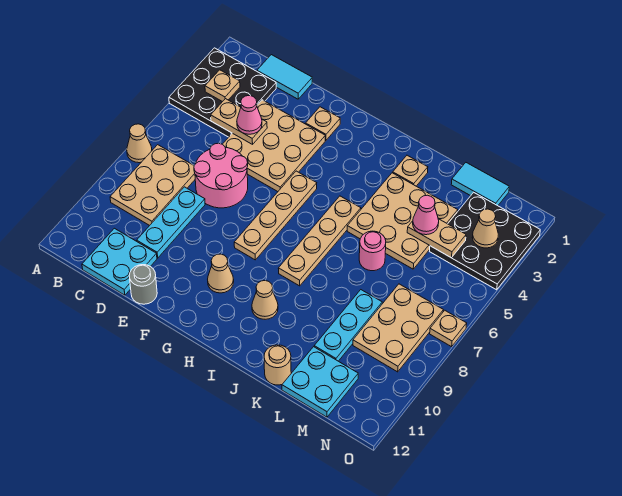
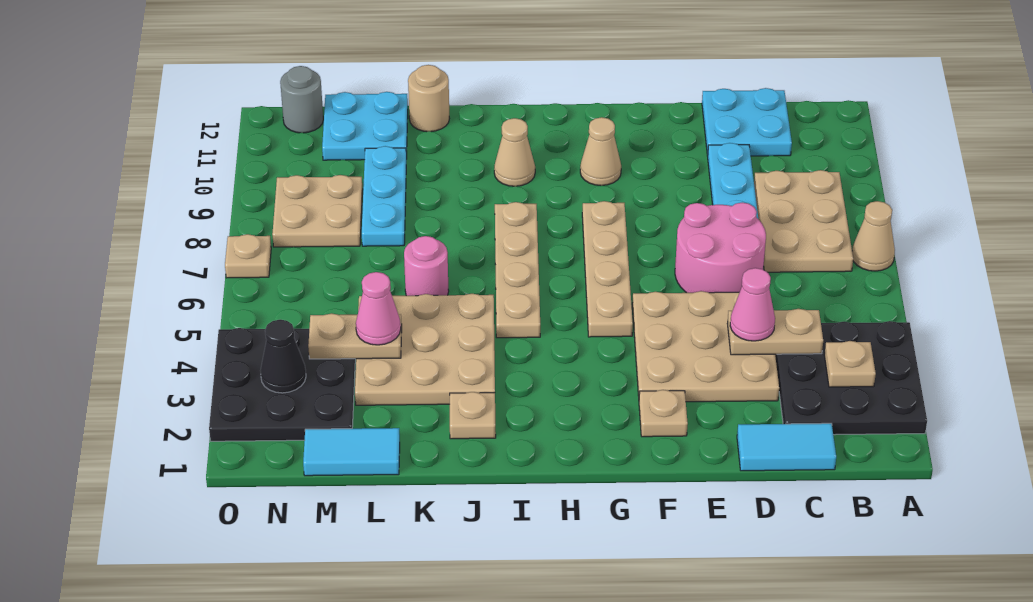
grey round brick E12 level 1 -> grey round brick N12 level 1
tan plate M7:N9 level 1 -> tan plate M8:N9 level 1
tan cone N3 level 2 -> black cone N3 level 2

